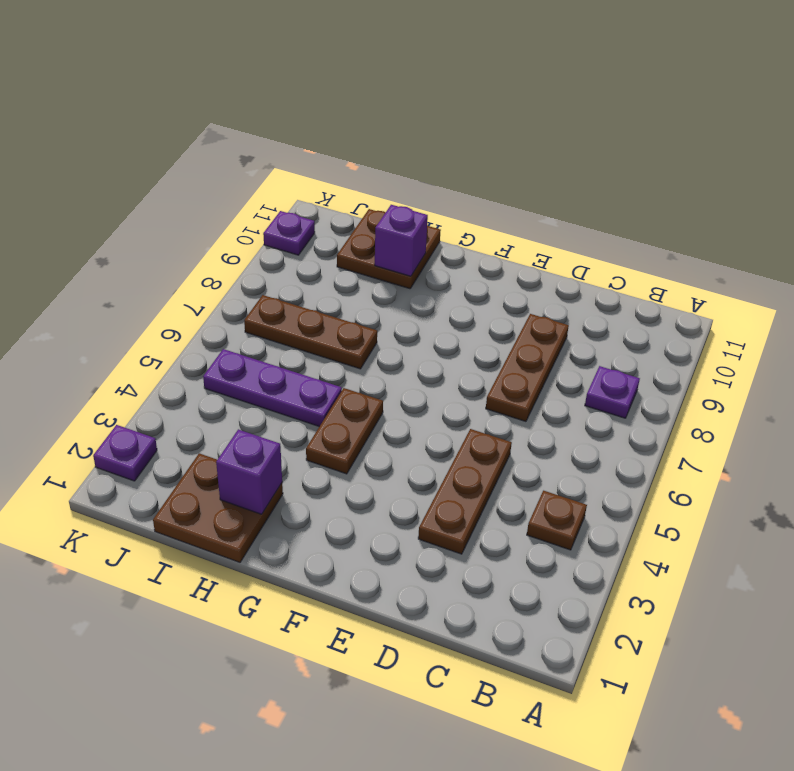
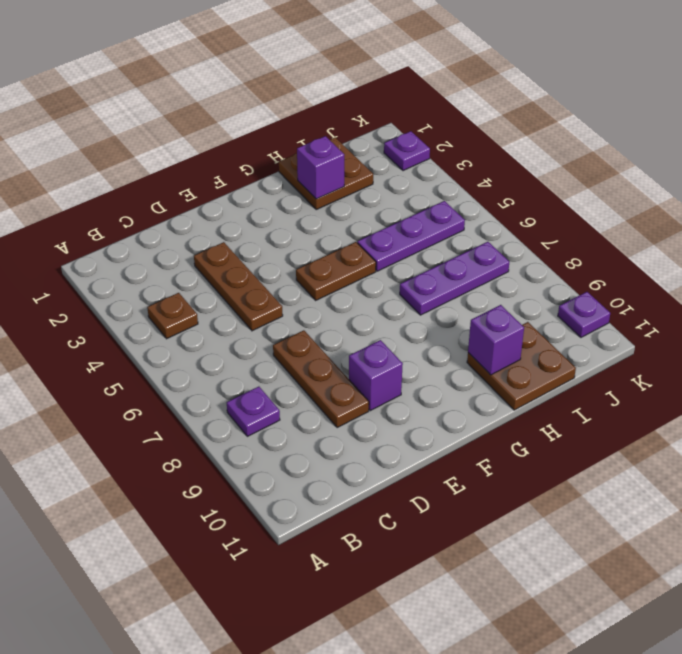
none -> purple brick E9 level 1
brown plate G4:G5 level 1 -> brown plate F5:G5 level 1
brown plate H7:J7 level 1 -> purple plate H7:J7 level 1

